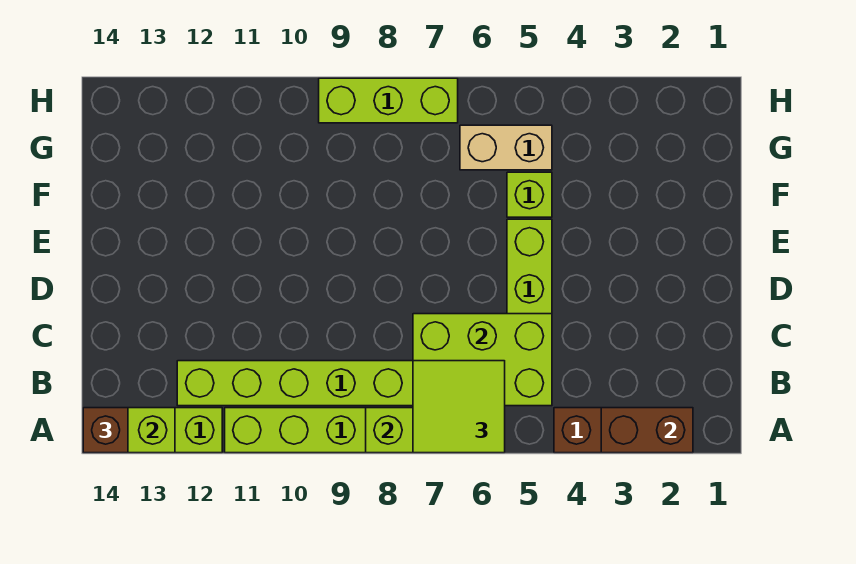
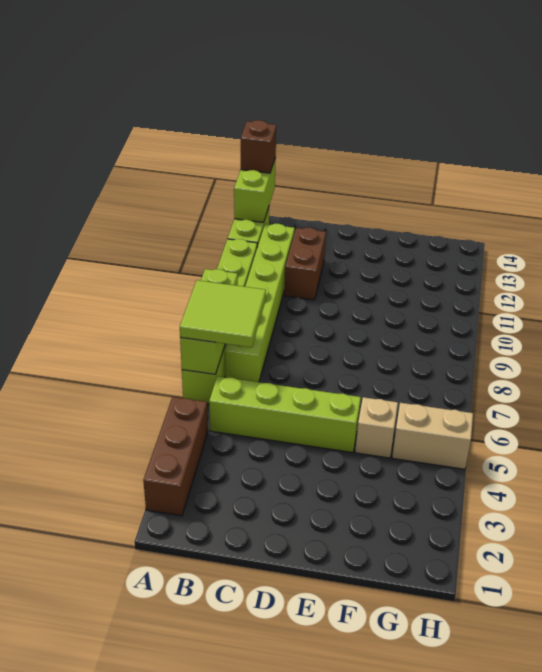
brown brick A2:A3 level 2 -> brown brick C11:C12 level 1
lime brick B5:C7 level 2 -> none
lime brick F5 level 1 -> tan brick F5 level 1
tan brick G5:G6 level 1 -> tan brick G5:H5 level 1
lime brick H7:H9 level 1 -> none

